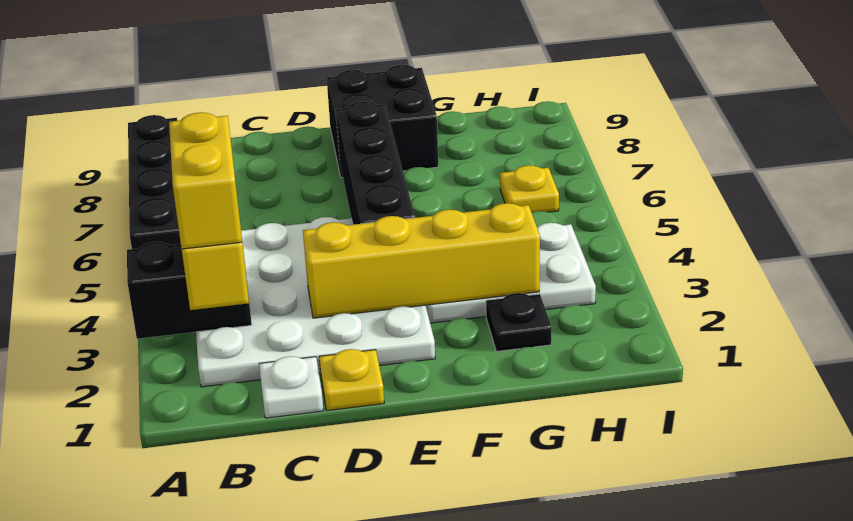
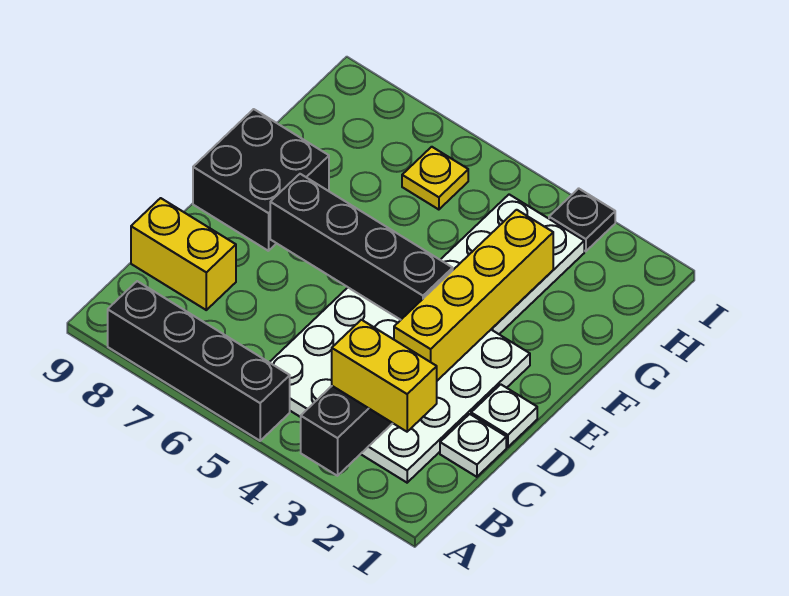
yellow brick B2:B3 level 4 -> yellow brick C8:C9 level 1
yellow plate D1 level 1 -> white plate D1 level 1
black plate G2 level 1 -> black plate I3 level 1

